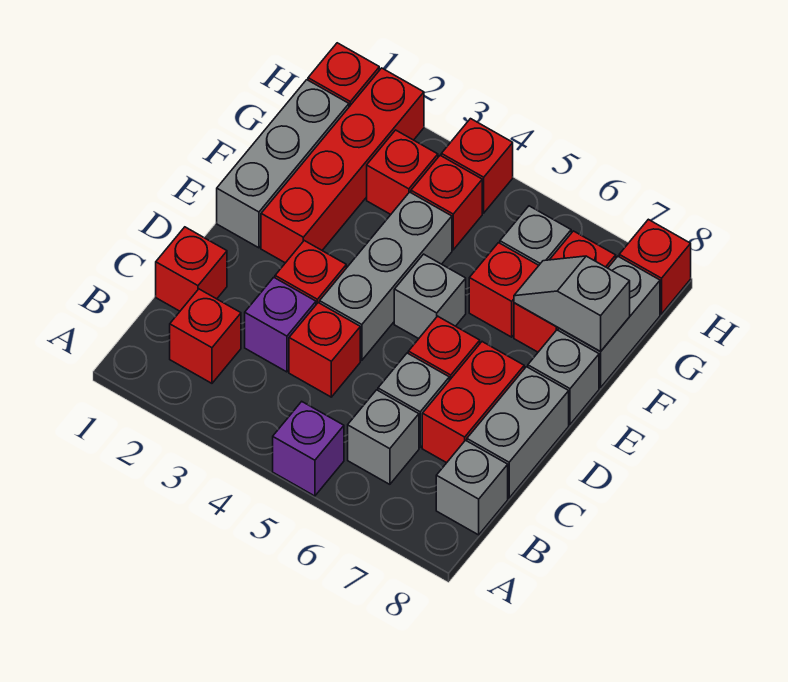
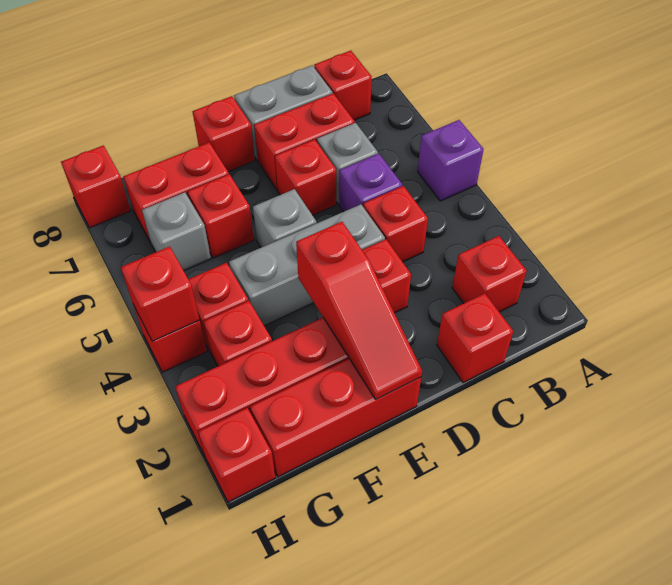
grey brick B6 level 1 -> none
grey brick B8 level 1 -> red brick B8 level 1
purple brick C3 level 1 -> purple brick C5 level 1
grey brick E1:G1 level 1 -> red brick E1:G1 level 1
none -> red slope E1:E3 level 2 top 3
grey brick E8 level 1 -> red brick E8 level 1
grey slope F7:F8 level 2 top 8 -> none
grey brick F8:G8 level 1 -> none
none -> red brick H4 level 2

